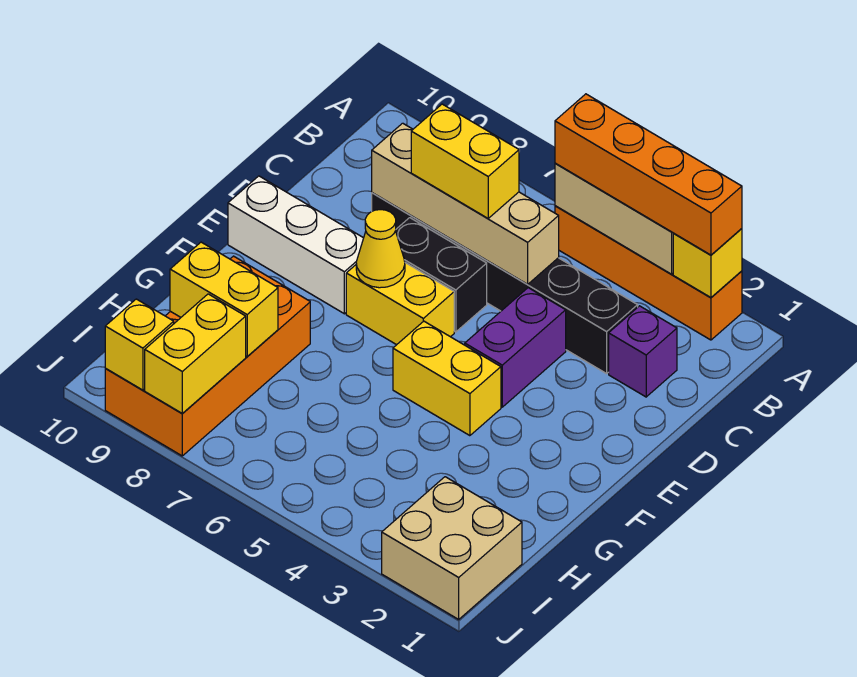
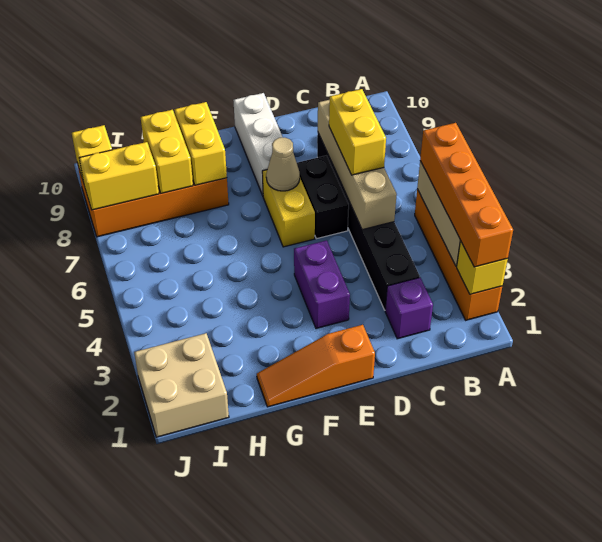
purple brick D4:E4 level 1 -> purple brick E3:E4 level 1
none -> orange slope E1:G1 level 1 top E
yellow cone E7 level 2 -> tan cone E7 level 2
yellow brick F4:F5 level 1 -> yellow brick G8:G9 level 2

